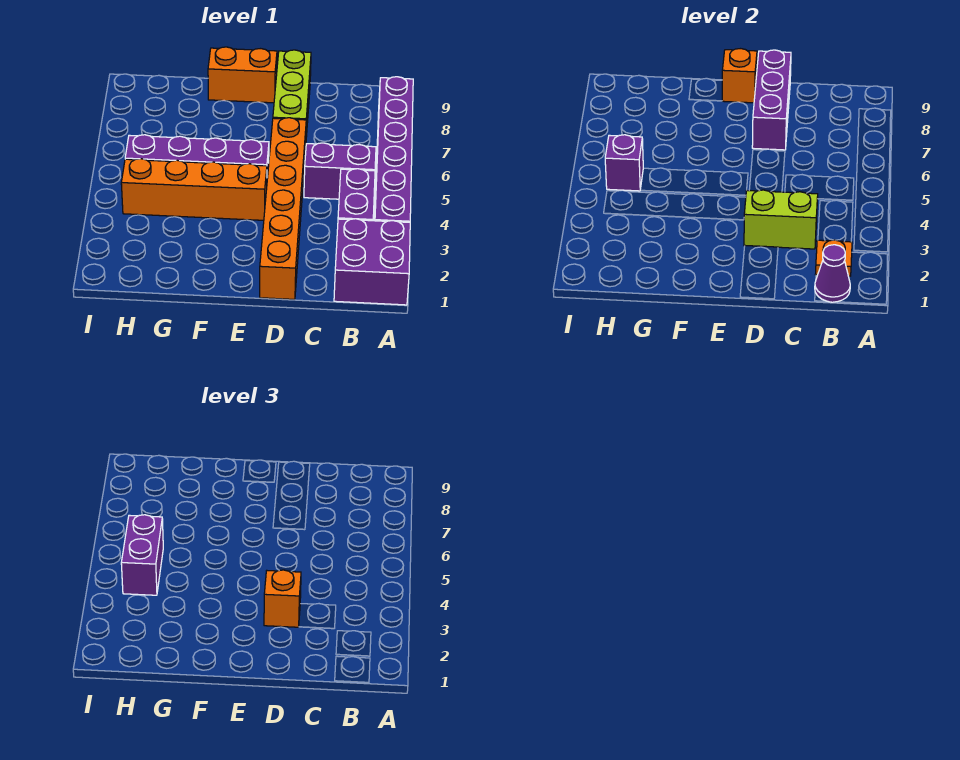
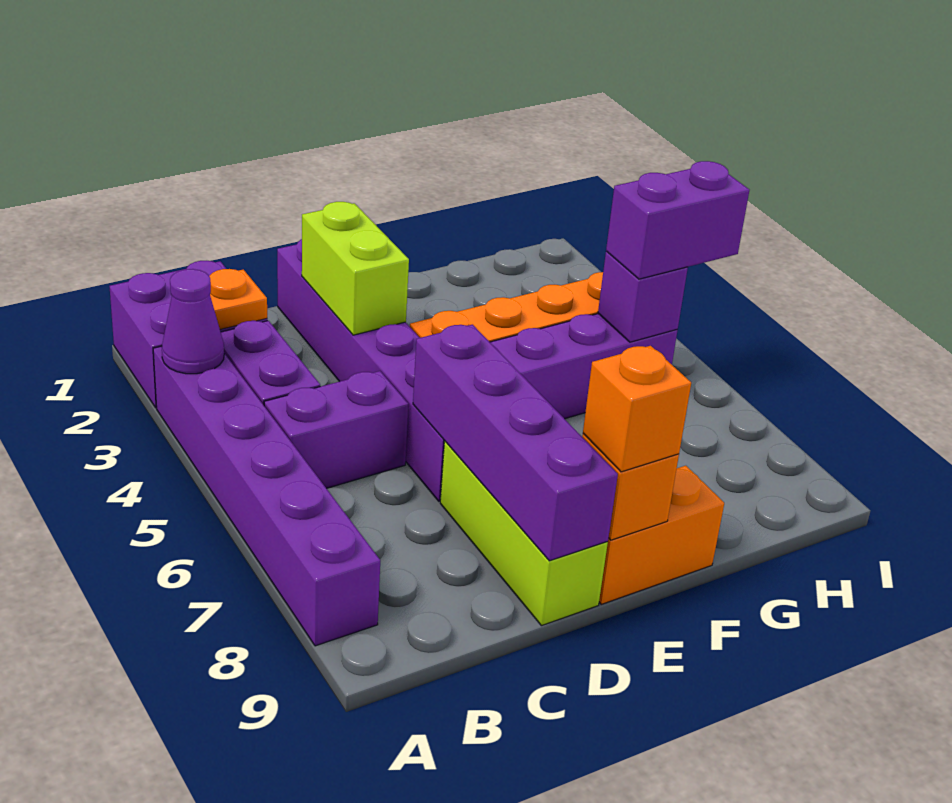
purple cone B1 level 2 -> purple cone A3 level 2
lime brick C3:D3 level 2 -> lime brick D2:D3 level 2
orange brick D1:D6 level 1 -> purple brick D1:D6 level 1
orange brick D3 level 3 -> orange brick E9 level 3
purple brick D7:D9 level 2 -> purple brick D6:D9 level 2
purple brick H4:H5 level 3 -> purple brick H5:I5 level 3

